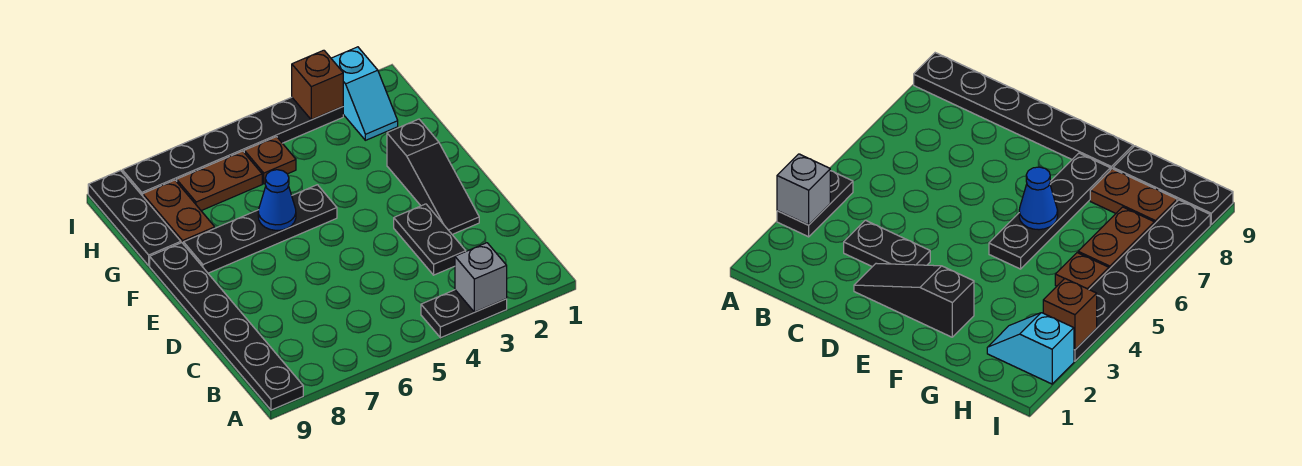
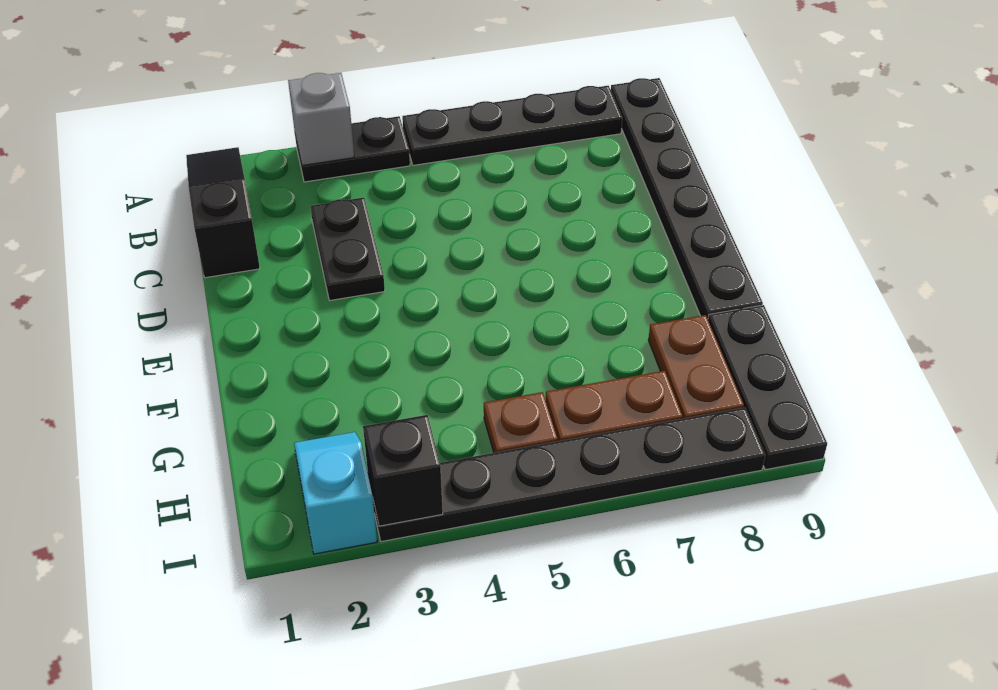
black slope D2:F2 level 1 top F -> black slope A1:C1 level 1 top C
black plate F5:F8 level 1 -> black plate A5:A8 level 1
blue cone F6 level 2 -> none
brown brick I3 level 2 -> black brick I3 level 2

